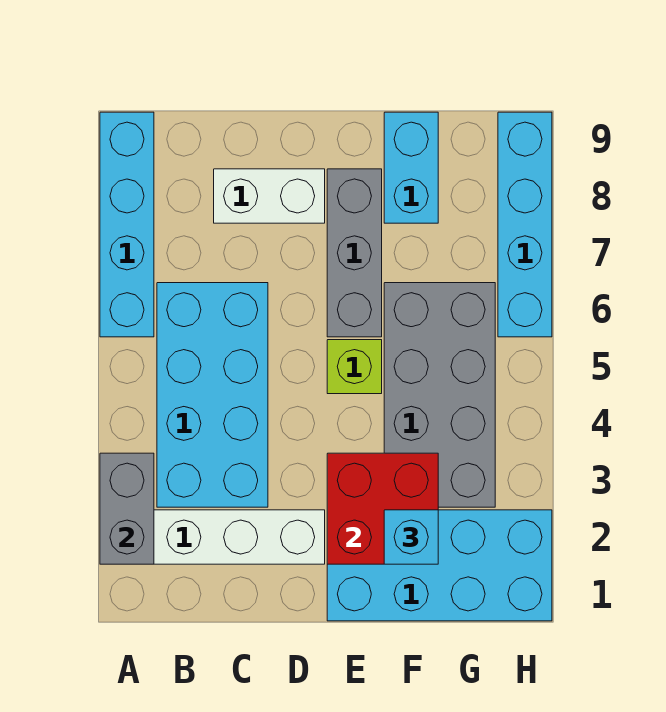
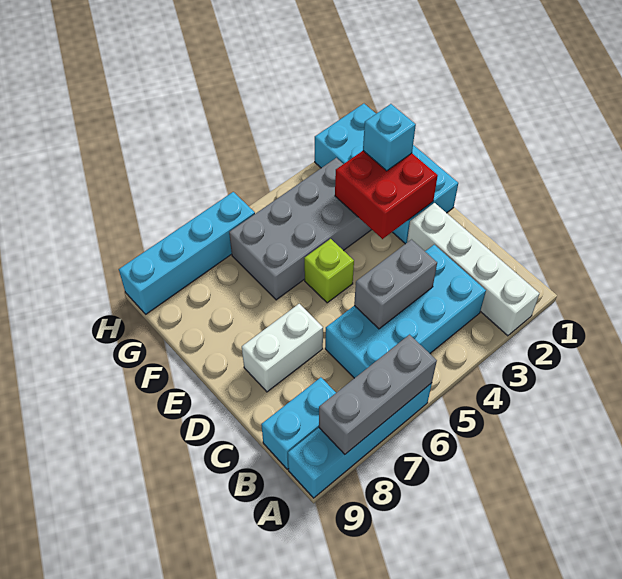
grey brick A2:A3 level 2 -> grey brick C4:C5 level 2
white brick C8:D8 level 1 -> white brick D7:D8 level 1
grey brick E6:E8 level 1 -> grey brick A6:A8 level 2
cyan brick F8:F9 level 1 -> cyan brick B8:B9 level 1

